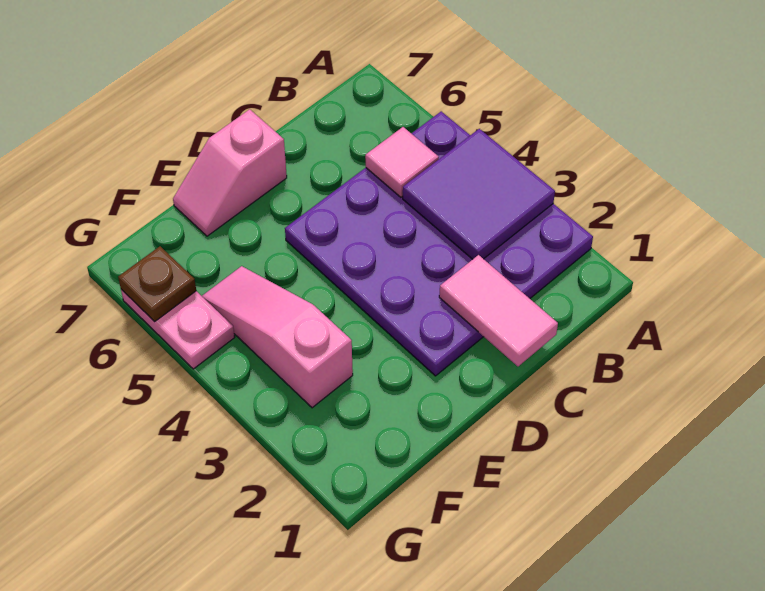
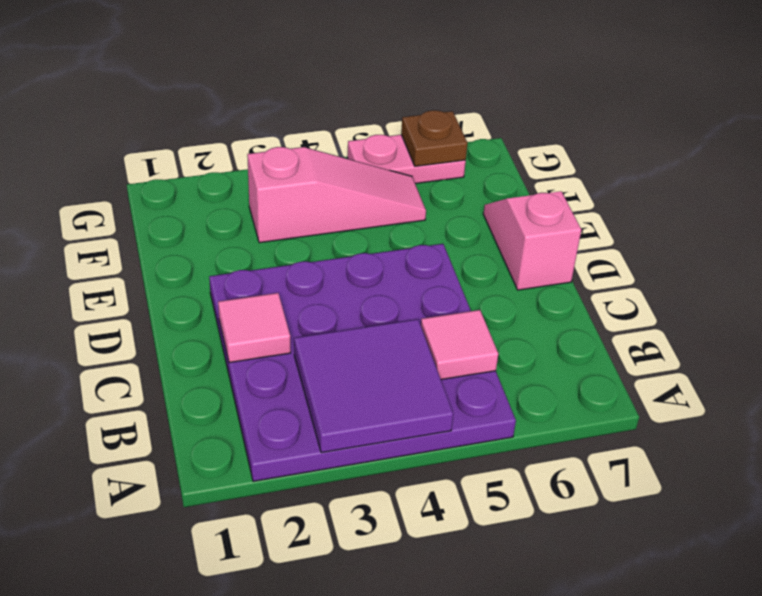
pink tile C1:C2 level 2 -> pink tile C2 level 2

